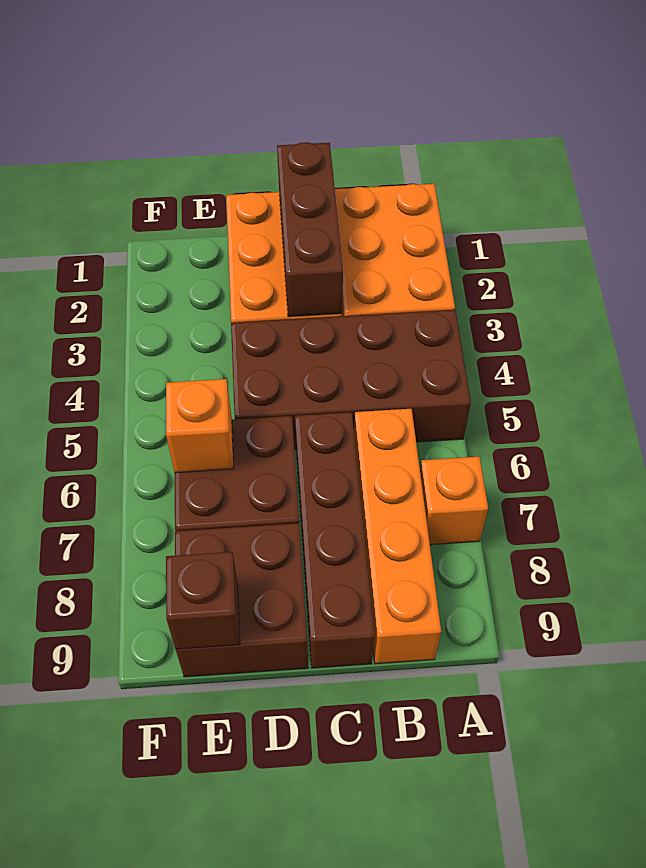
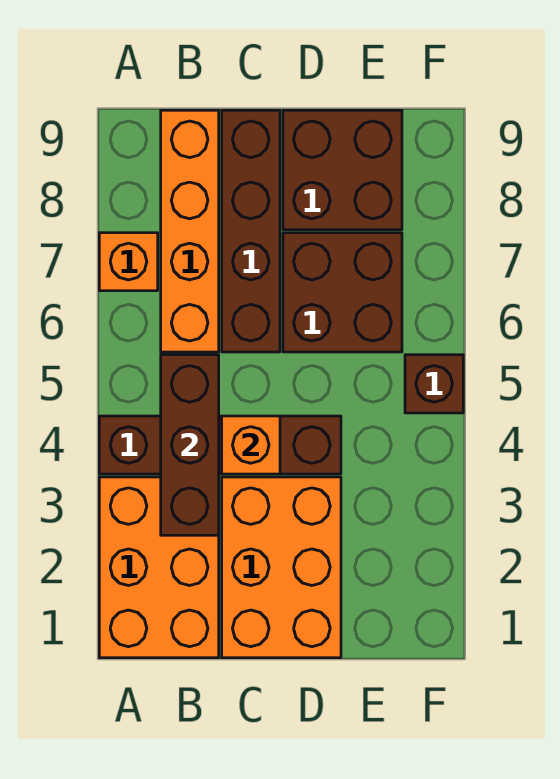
brown brick A4:D5 level 1 -> brown brick A4:D4 level 1
brown brick C1:C3 level 2 -> brown brick B3:B5 level 2
orange brick E6 level 2 -> orange brick C4 level 2
brown brick E9 level 2 -> brown brick F5 level 1

